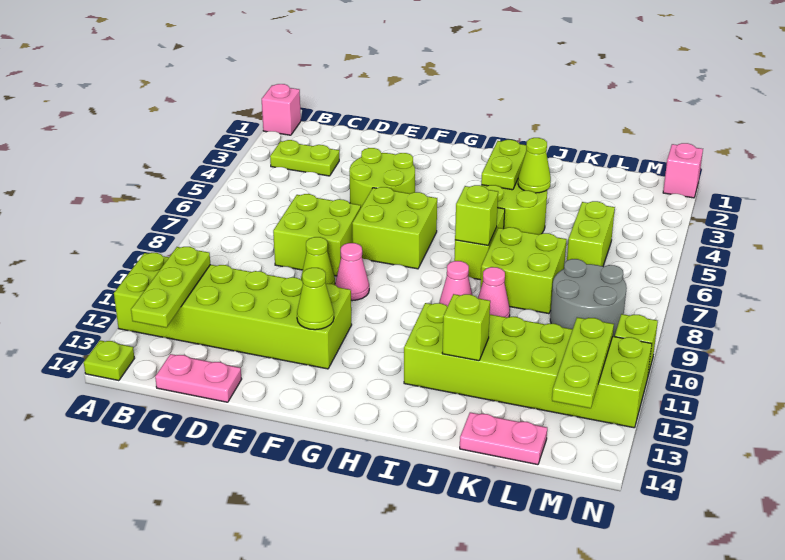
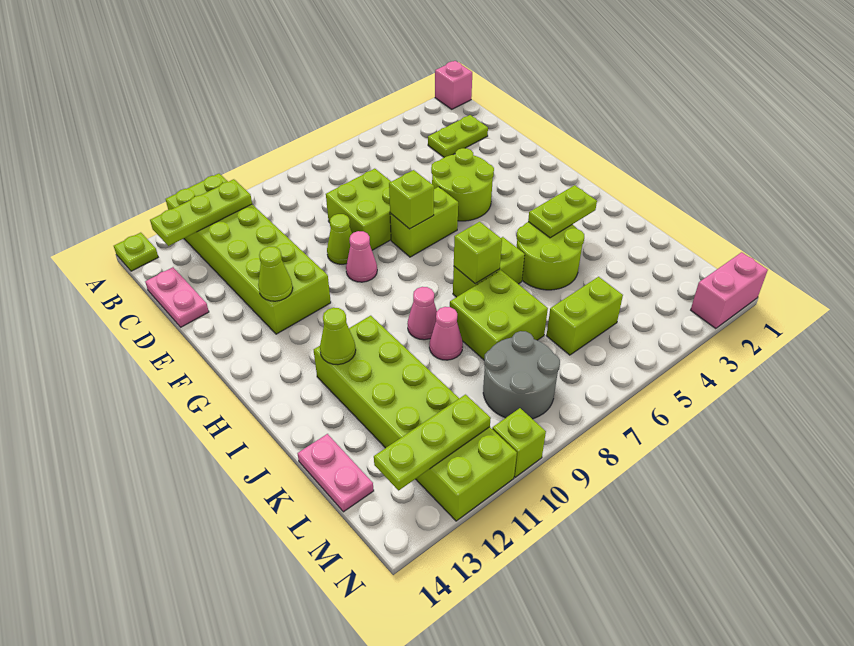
lime plate B3:C3 level 1 -> lime plate C2:C3 level 1
lime brick F6:G7 level 1 -> lime brick F6:F7 level 1
lime cone J4 level 2 -> lime cone I12 level 2
lime brick J12 level 2 -> lime brick F7 level 2
pink brick N1 level 1 -> pink brick N1:N2 level 1

